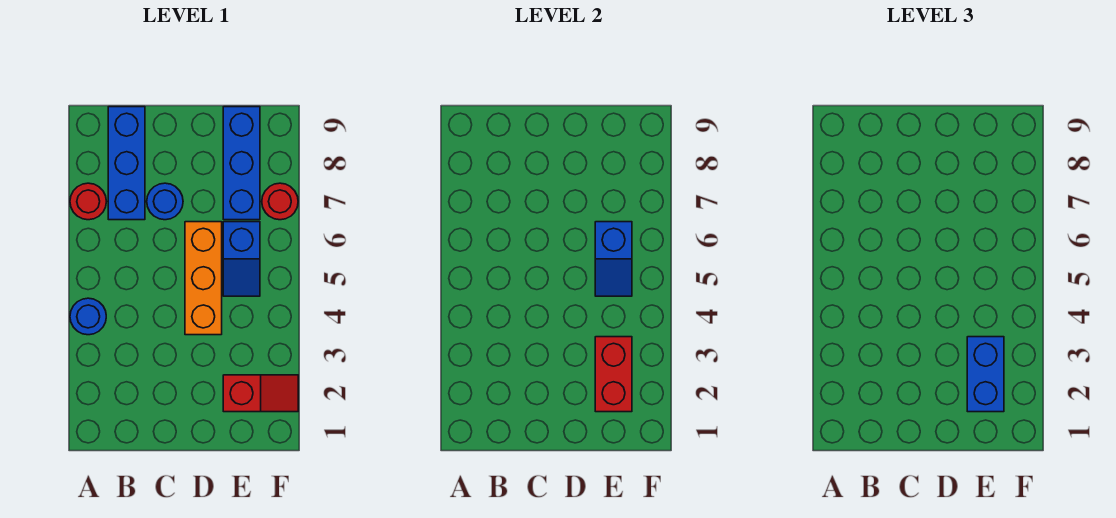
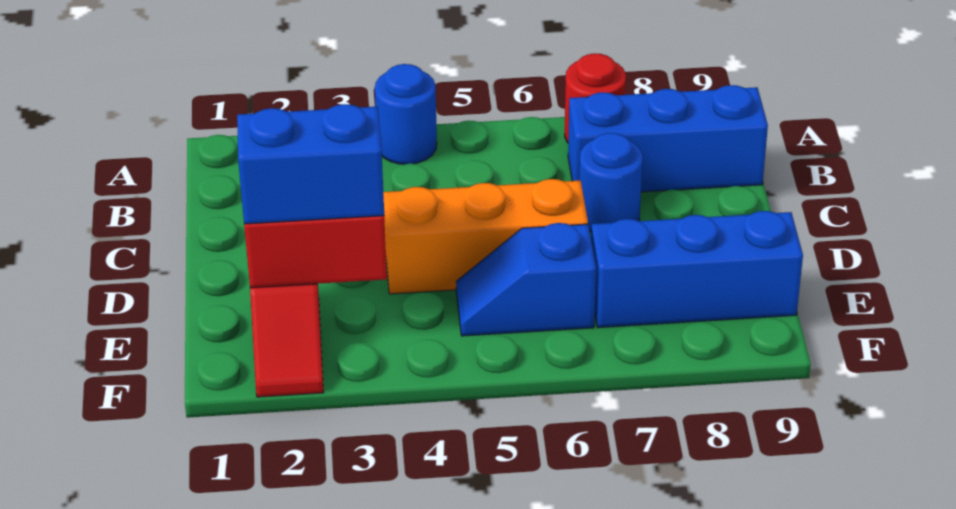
blue slope E5:E6 level 2 top 6 -> none
red round brick F7 level 1 -> none

